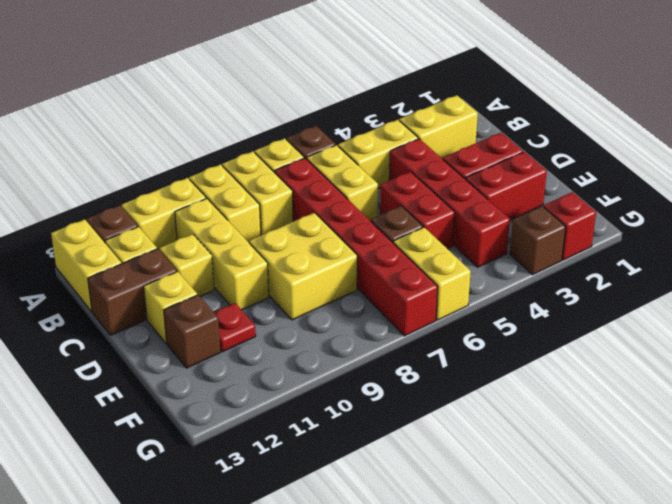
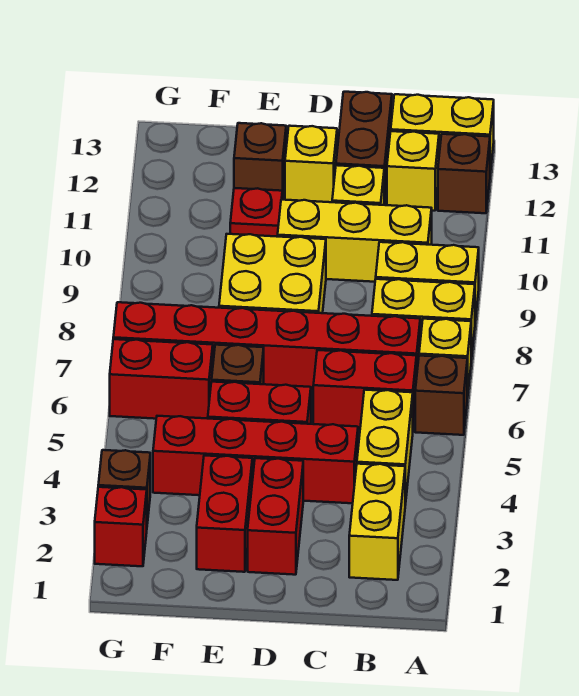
yellow brick A10:A11 level 1 -> none
yellow brick B6:C6 level 1 -> red brick B6:C6 level 1
yellow brick F6:G6 level 1 -> red brick F6:G6 level 1

